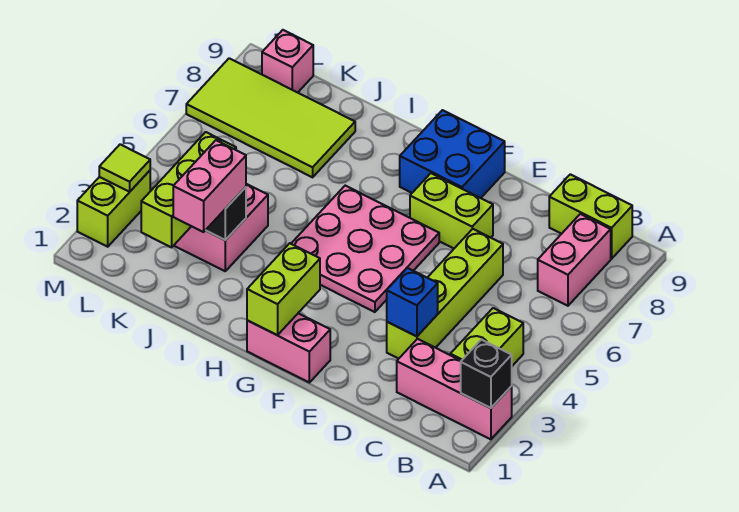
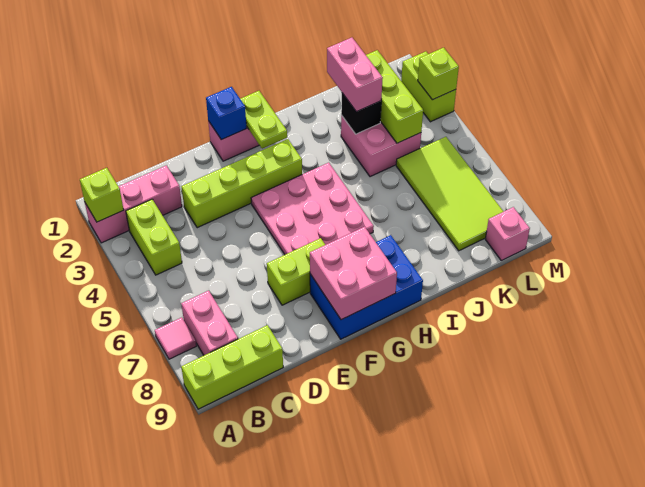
black brick A2 level 2 -> lime brick A2 level 2
none -> pink tile A7 level 1
lime brick B9:C9 level 1 -> lime brick A9:C9 level 1
lime brick D3:D6 level 1 -> lime brick D3:G3 level 1
blue brick D3 level 2 -> blue brick F1 level 2
blue brick F8:G9 level 1 -> blue brick F8:H9 level 1
none -> pink brick F8:G9 level 2
lime brick G1:G2 level 2 -> lime plate G1:G2 level 2
lime tile J7:M8 level 1 -> lime tile K5:L8 level 1
lime tile M3 level 2 -> lime brick M3 level 2

